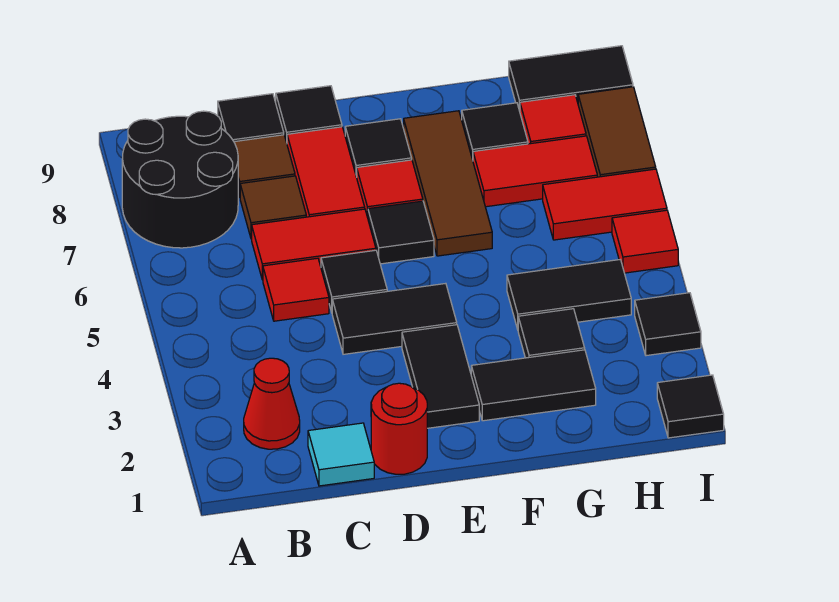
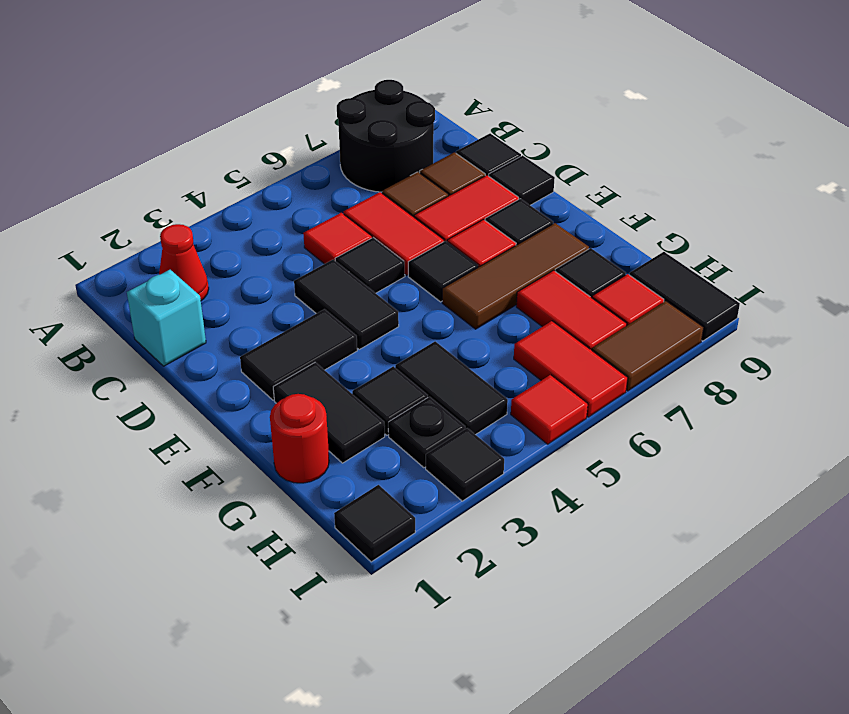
cyan tile C1 level 1 -> cyan brick C1 level 1
red round brick D1 level 1 -> red round brick G1 level 1
none -> black plate H3 level 1

